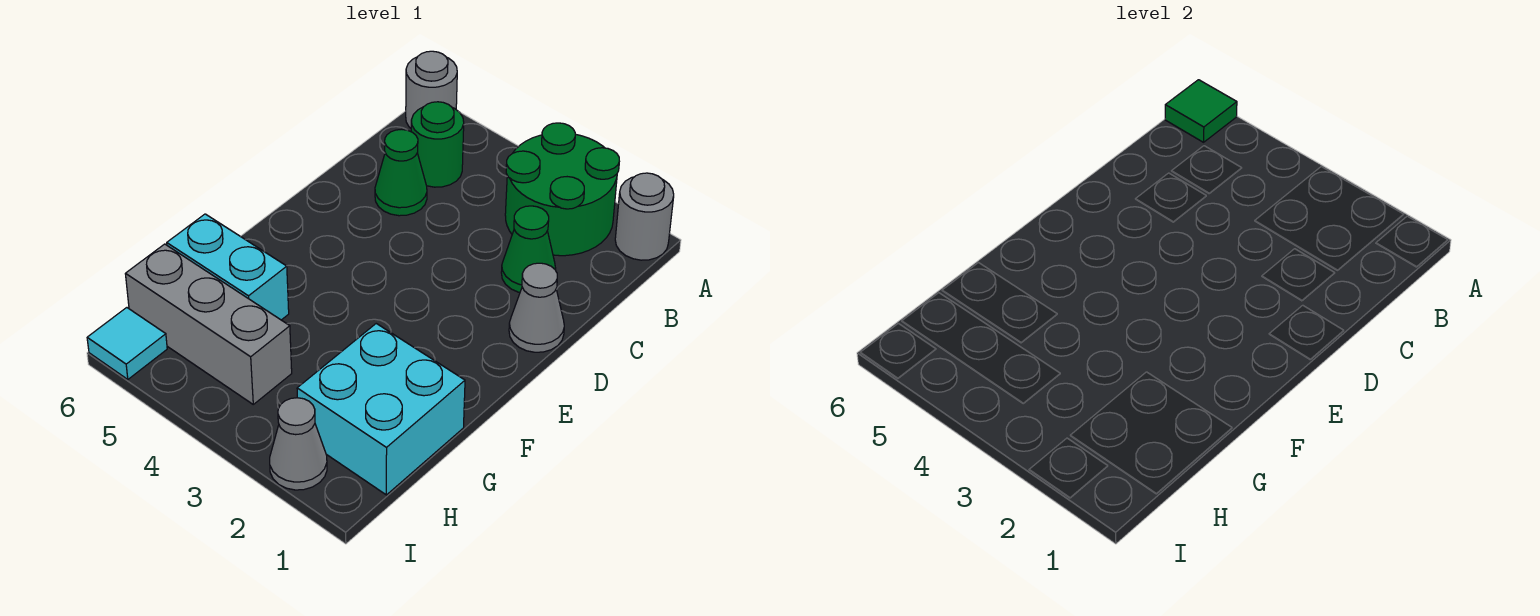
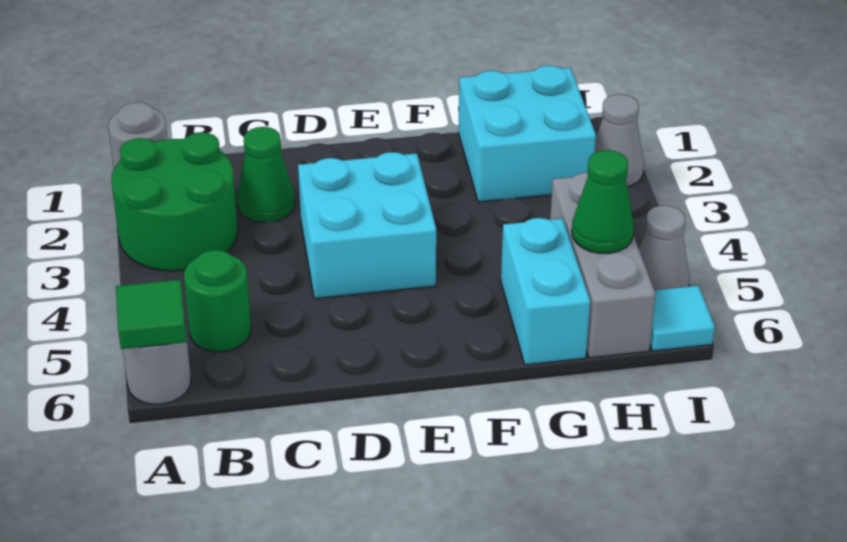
green cone C5 level 1 -> green cone H5 level 2
grey cone D1 level 1 -> grey cone I5 level 1
none -> cyan brick D3:E4 level 1

